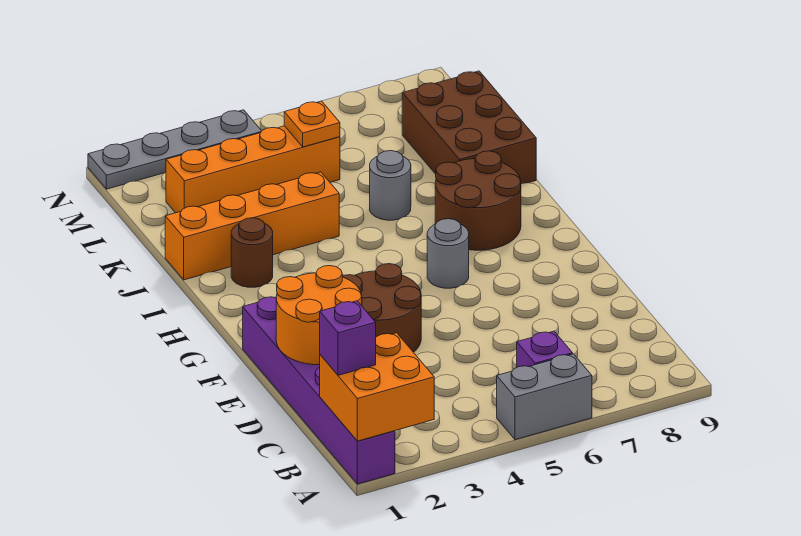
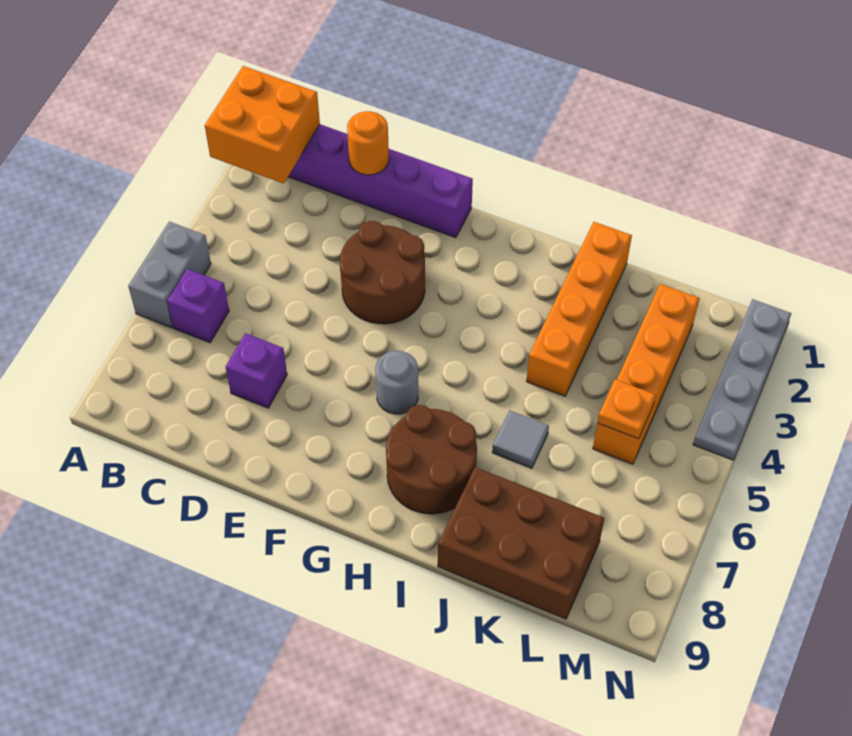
purple brick B1 level 3 -> purple brick D7 level 1
orange round brick D1:E2 level 2 -> orange round brick D1 level 2
brown round brick I2 level 1 -> none
grey round brick J6 level 1 -> grey tile J6 level 1

